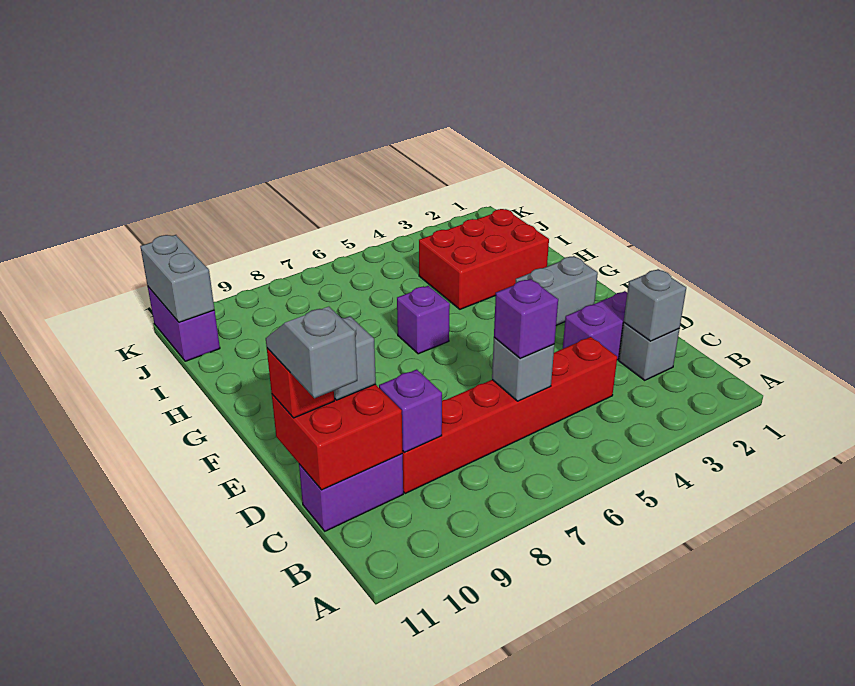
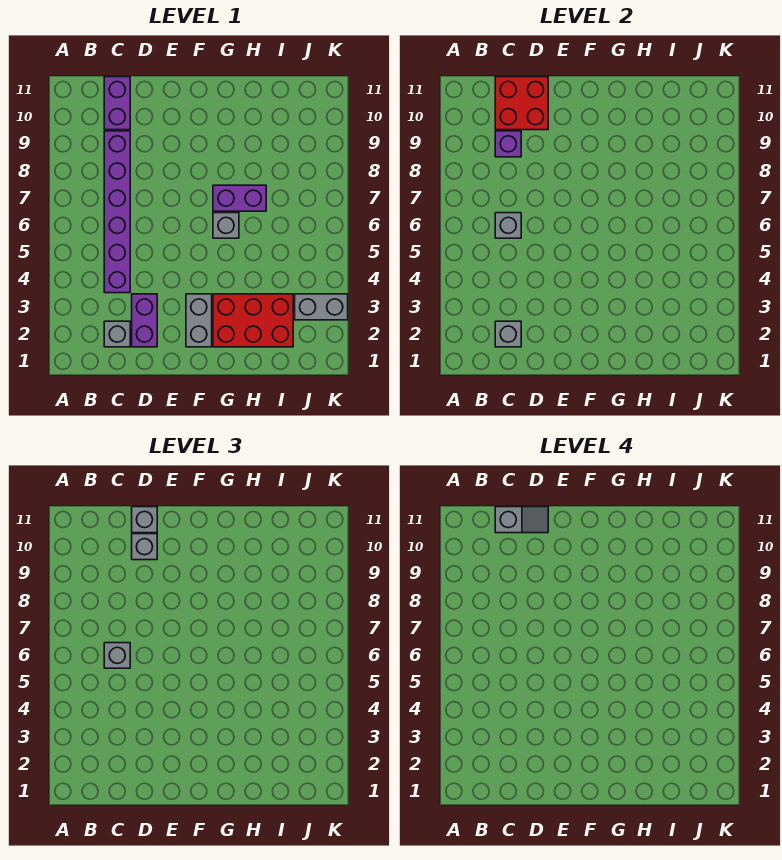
red brick C4:C9 level 1 -> purple brick C4:C9 level 1
purple brick C6 level 3 -> grey brick C6 level 3
red brick D11 level 3 -> grey brick D11 level 3
purple brick G6 level 1 -> grey brick G6 level 1
red brick H2:I4 level 1 -> red brick G2:I3 level 1
purple brick J11:K11 level 1 -> purple brick G7:H7 level 1
grey brick J11:K11 level 2 -> grey brick J3:K3 level 1

